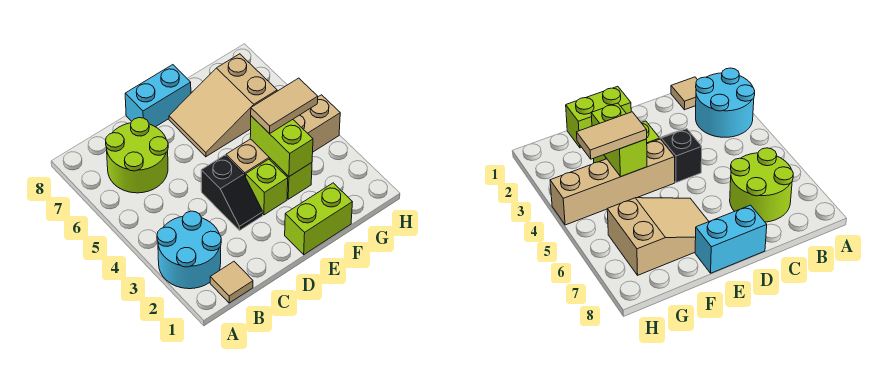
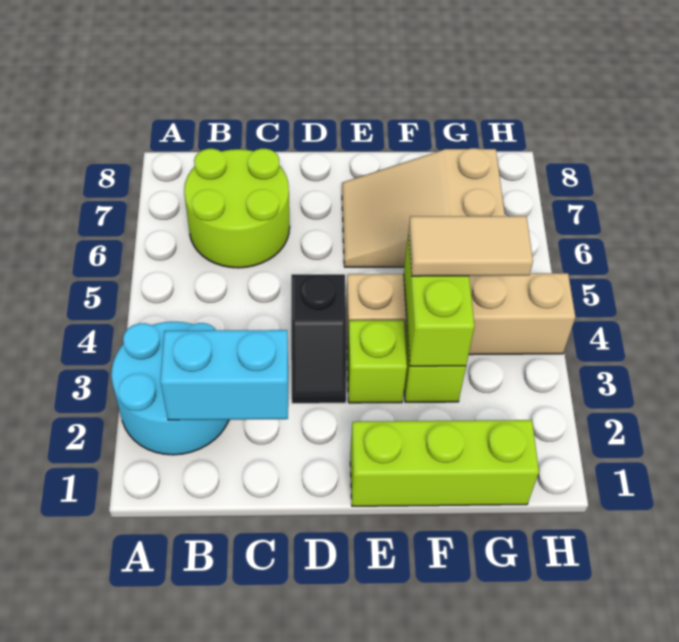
tan tile B1 level 1 -> none
cyan brick D8:E8 level 1 -> cyan brick B2:C2 level 2
lime brick E1:F1 level 1 -> lime brick E1:G1 level 1

